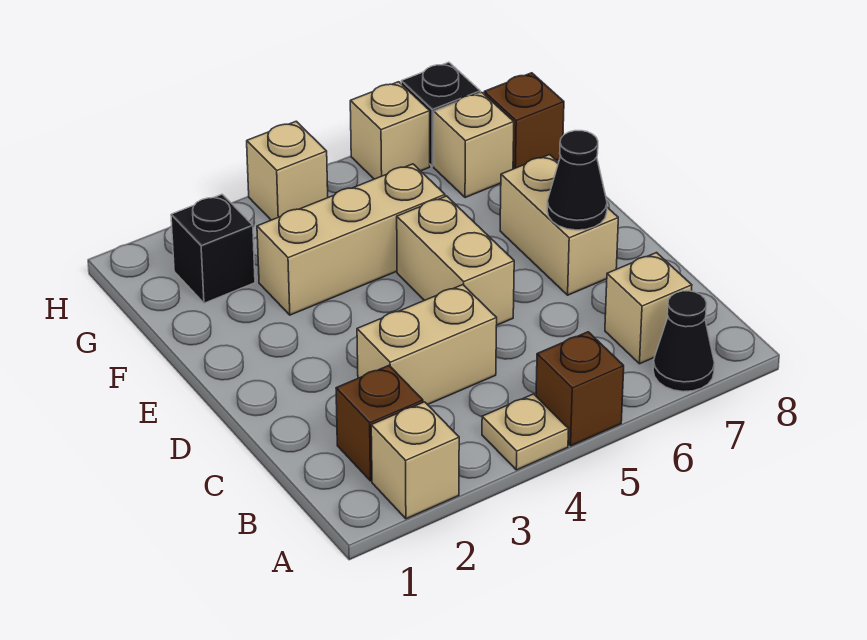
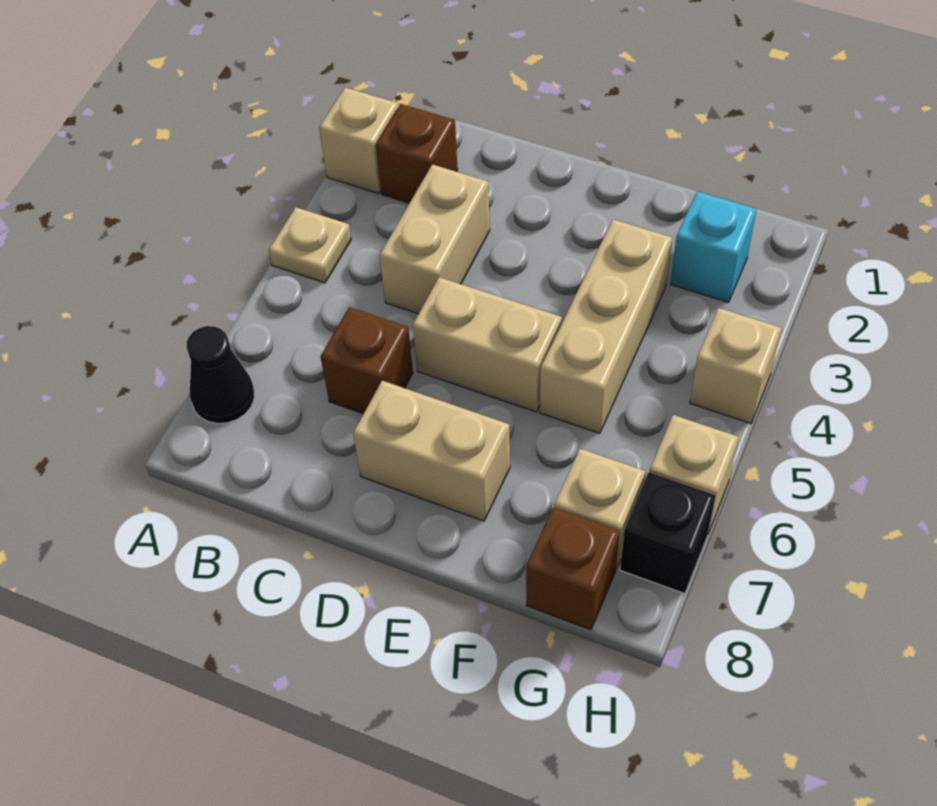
brown brick A5 level 1 -> brown brick C6 level 1
tan brick B7 level 1 -> none
black cone D7 level 2 -> none
black brick G2 level 1 -> cyan brick G2 level 1

